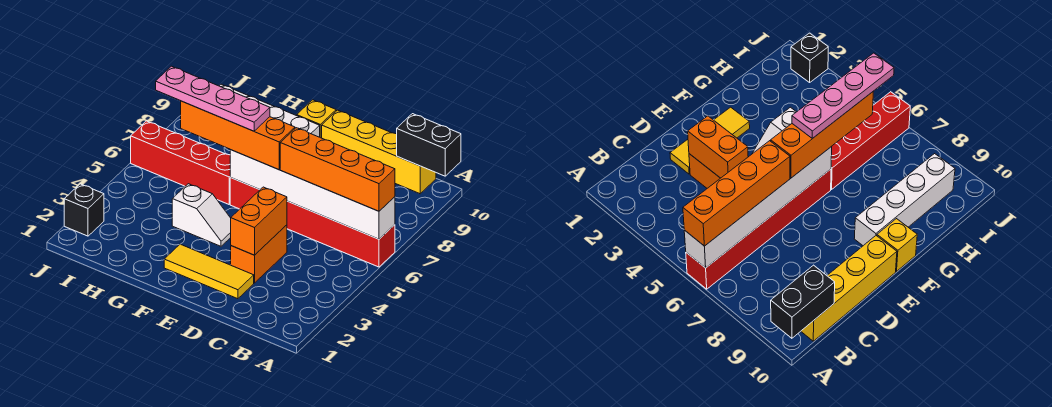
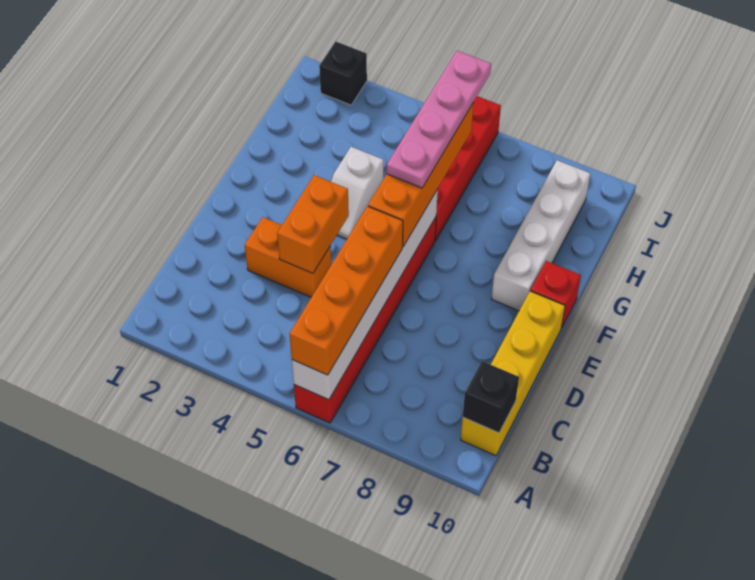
black brick A10:B10 level 2 -> black brick B10 level 2
yellow tile D2:F2 level 1 -> none
orange brick D3:D4 level 2 -> orange brick D4:E4 level 2
yellow brick F10 level 1 -> red brick F10 level 1

